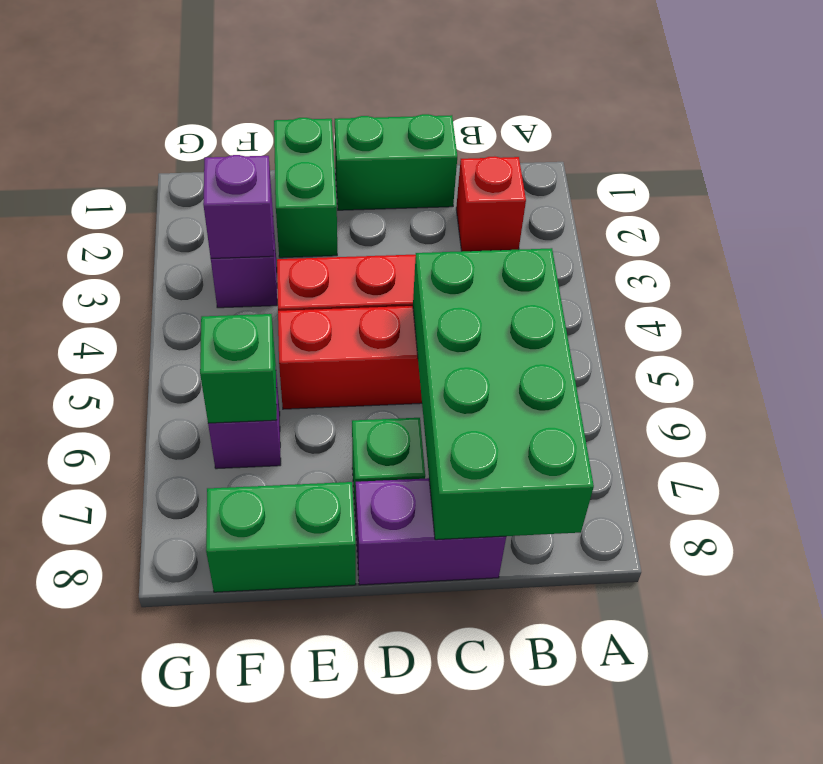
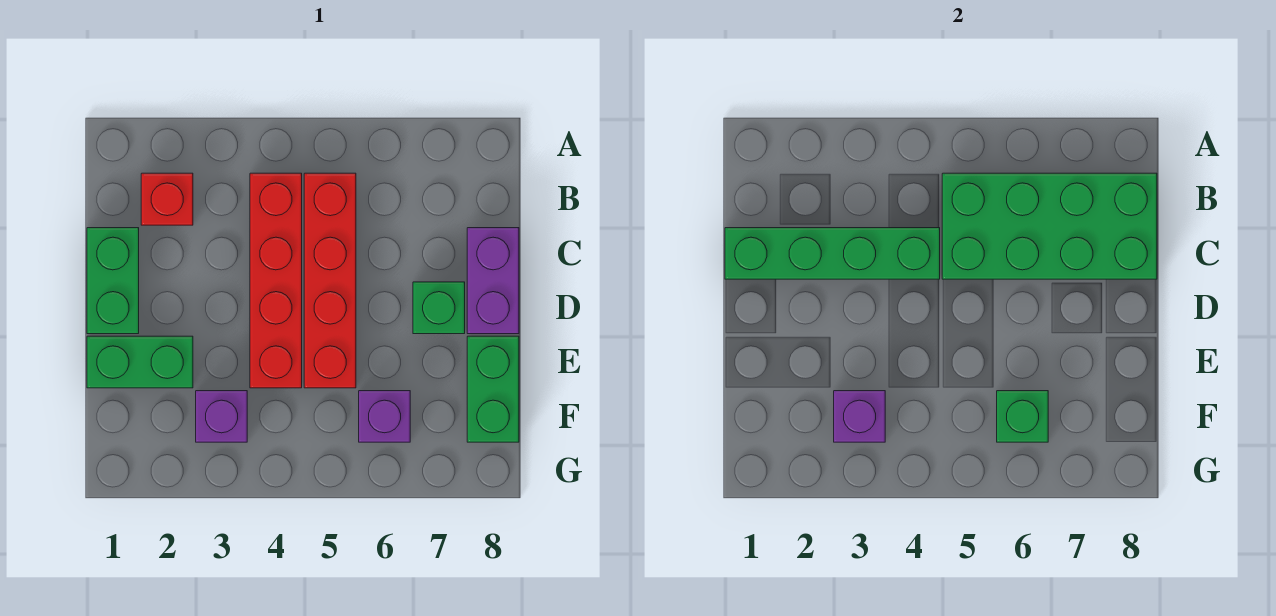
none -> green brick C1:C4 level 2

